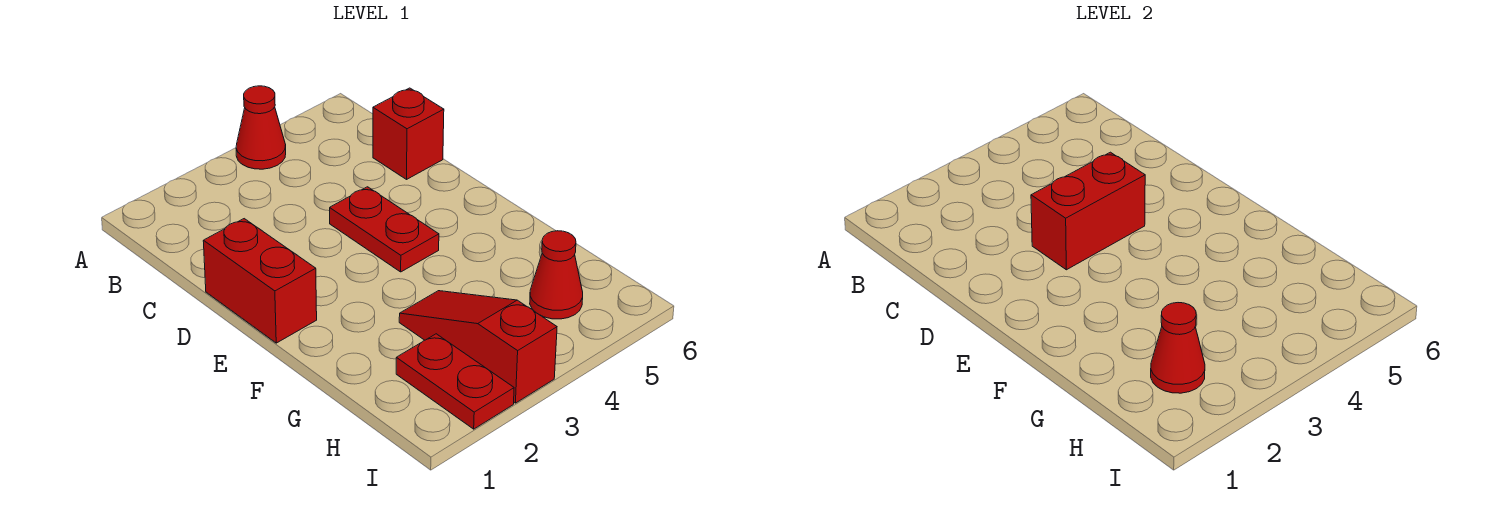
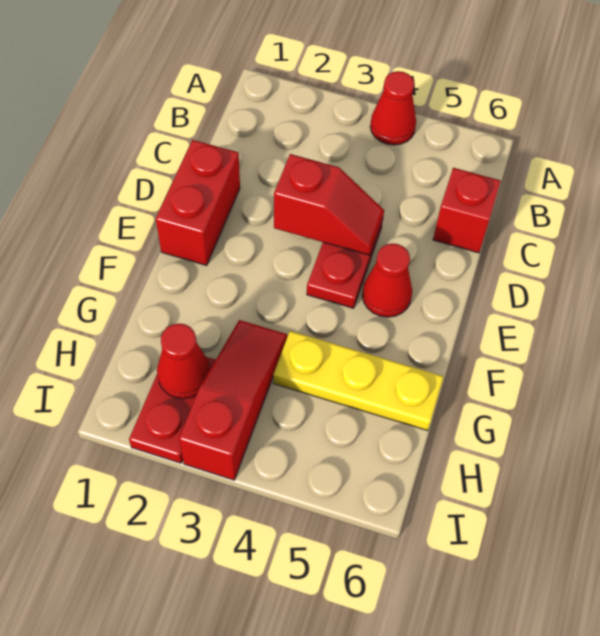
red brick D3:D4 level 2 -> red slope D3:D4 level 2 top 3
none -> yellow plate G4:G6 level 1
red cone H5 level 1 -> red cone E5 level 1

